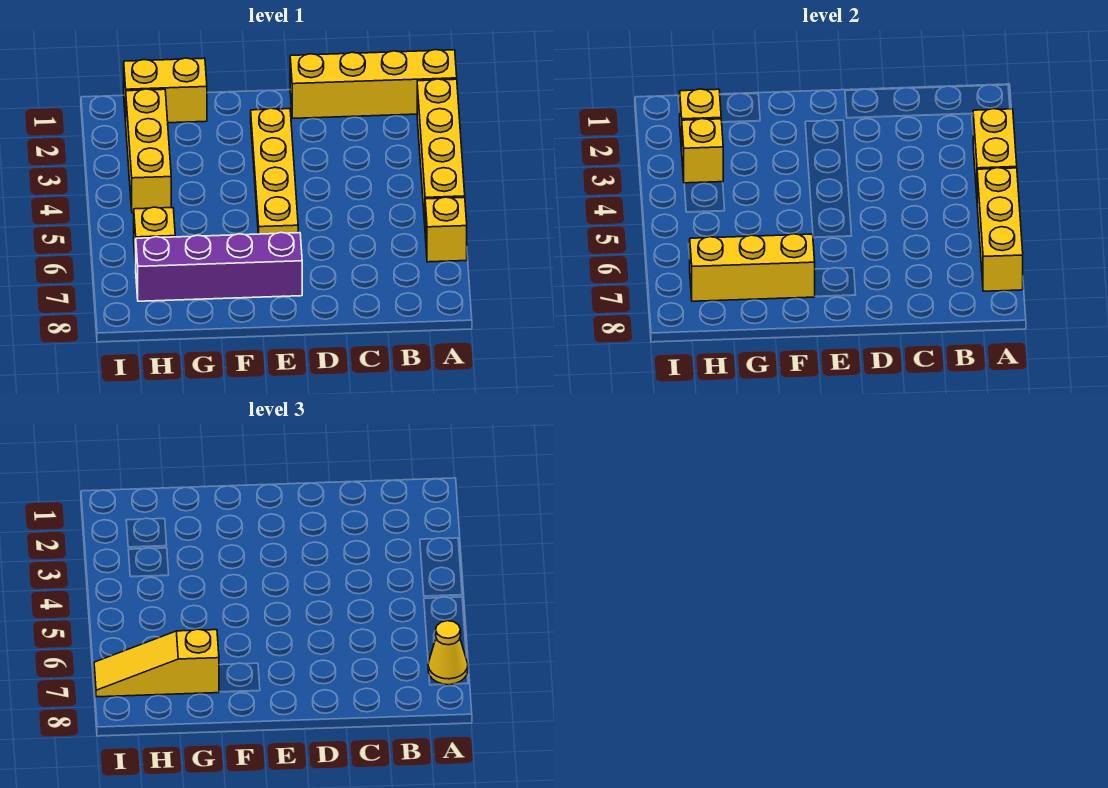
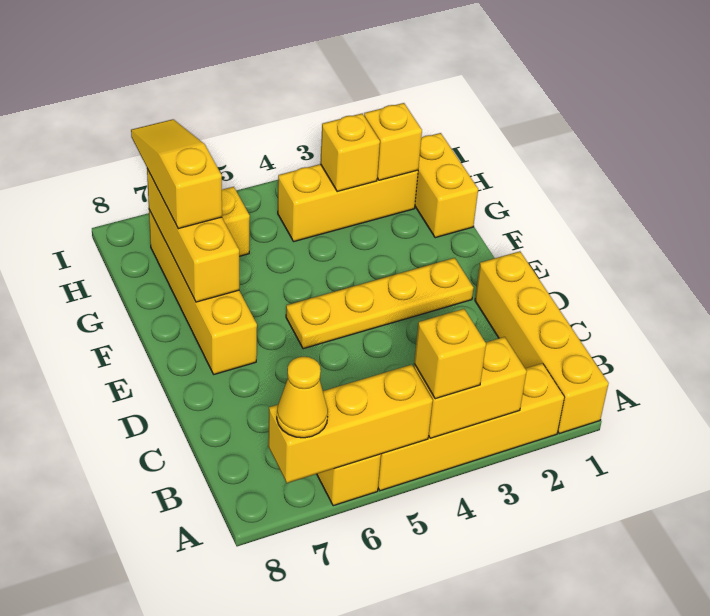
none -> yellow brick A4 level 3
purple brick E7:H7 level 1 -> yellow brick E7:H7 level 1

